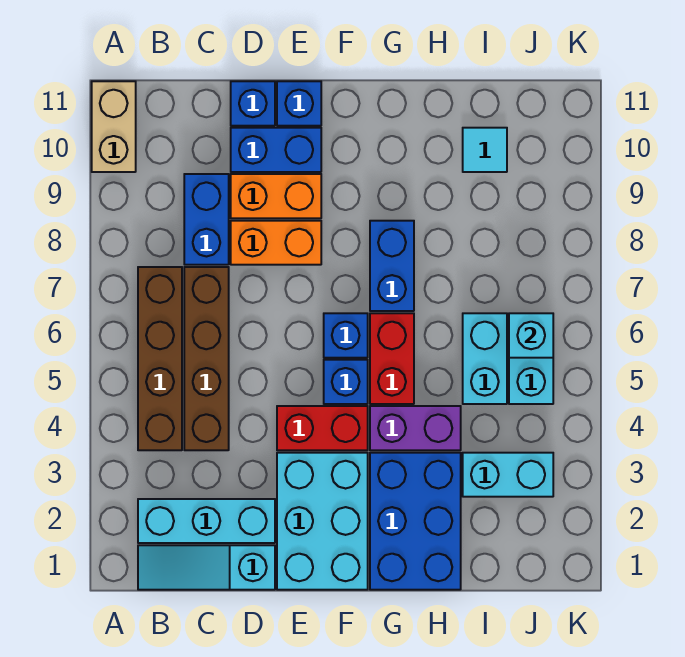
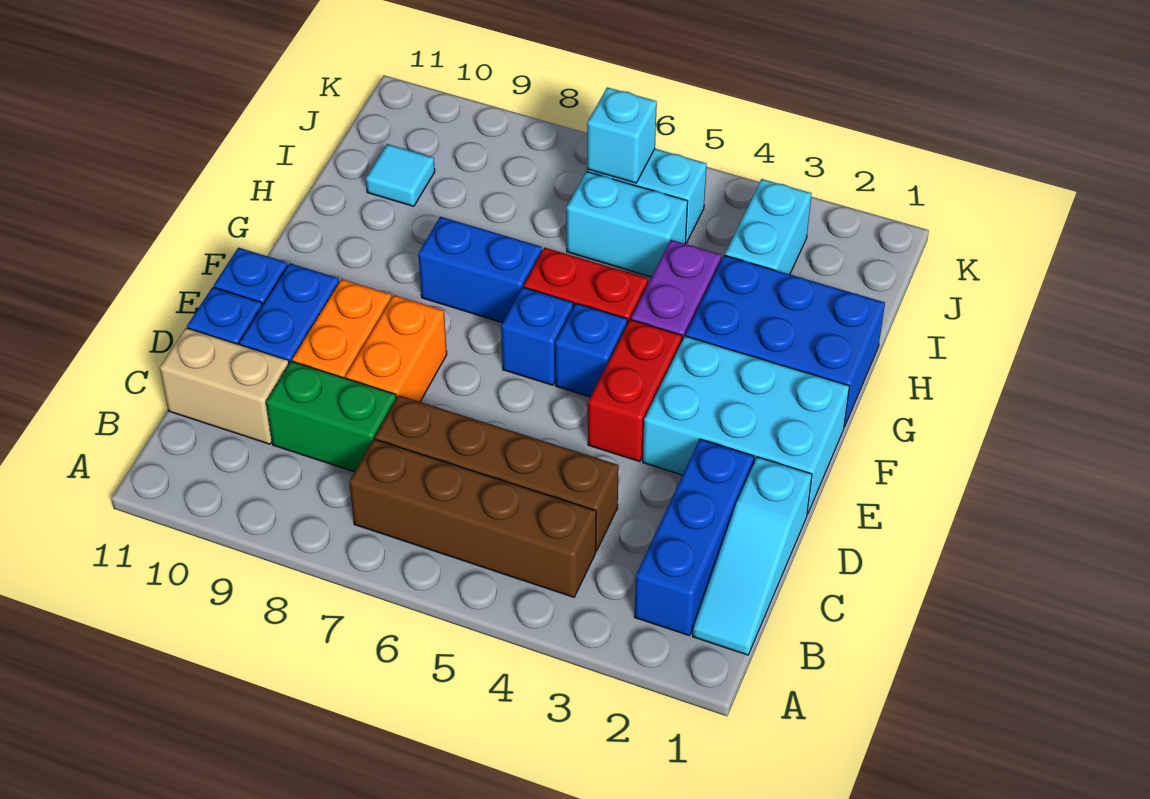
tan brick A10:A11 level 1 -> tan brick C10:C11 level 1
cyan brick B2:D2 level 1 -> blue brick B2:D2 level 1
blue brick C8:C9 level 1 -> green brick C8:C9 level 1

